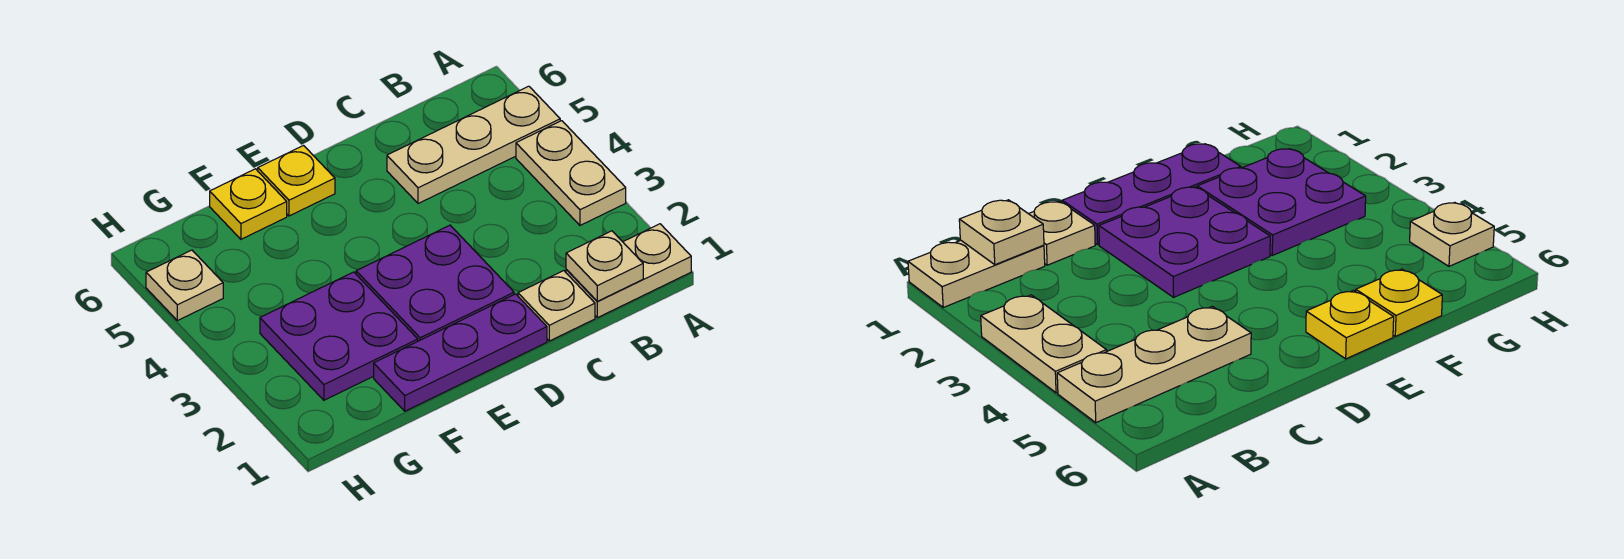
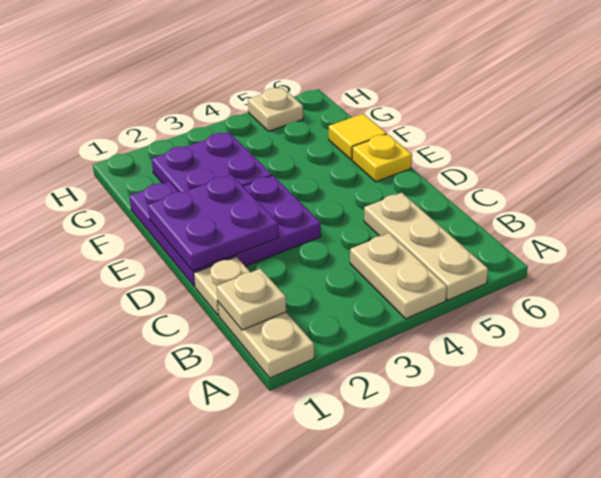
tan plate A3:A4 level 1 -> tan plate A4:B4 level 1
none -> purple plate D1:E2 level 2
yellow plate F6 level 1 -> yellow tile F6 level 1

